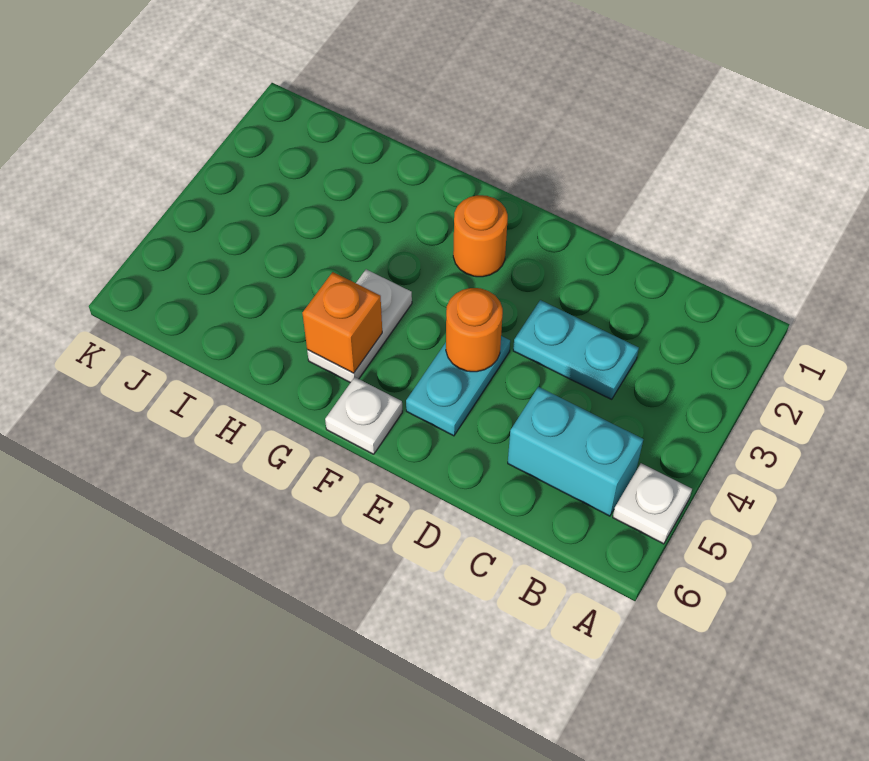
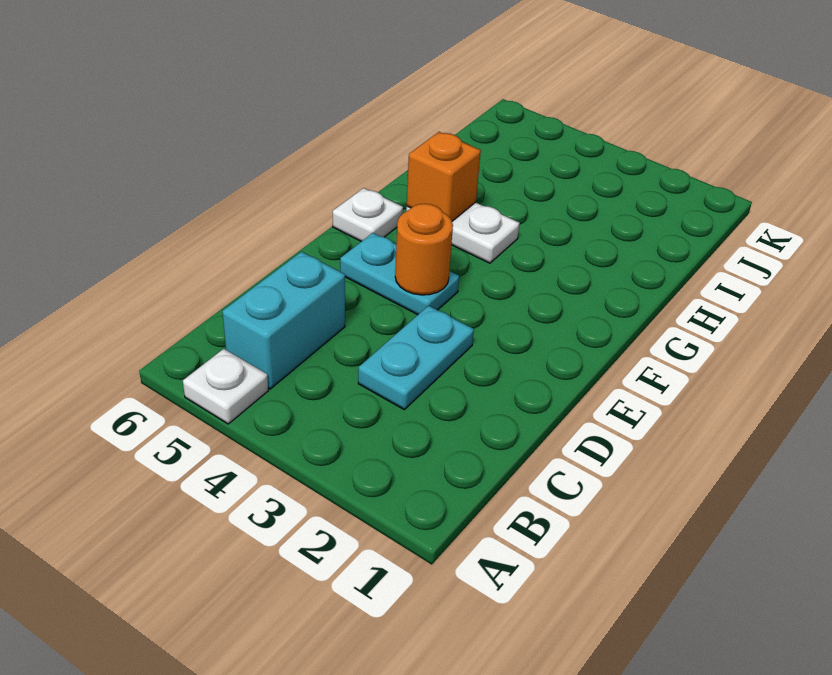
orange round brick F2 level 1 -> none

